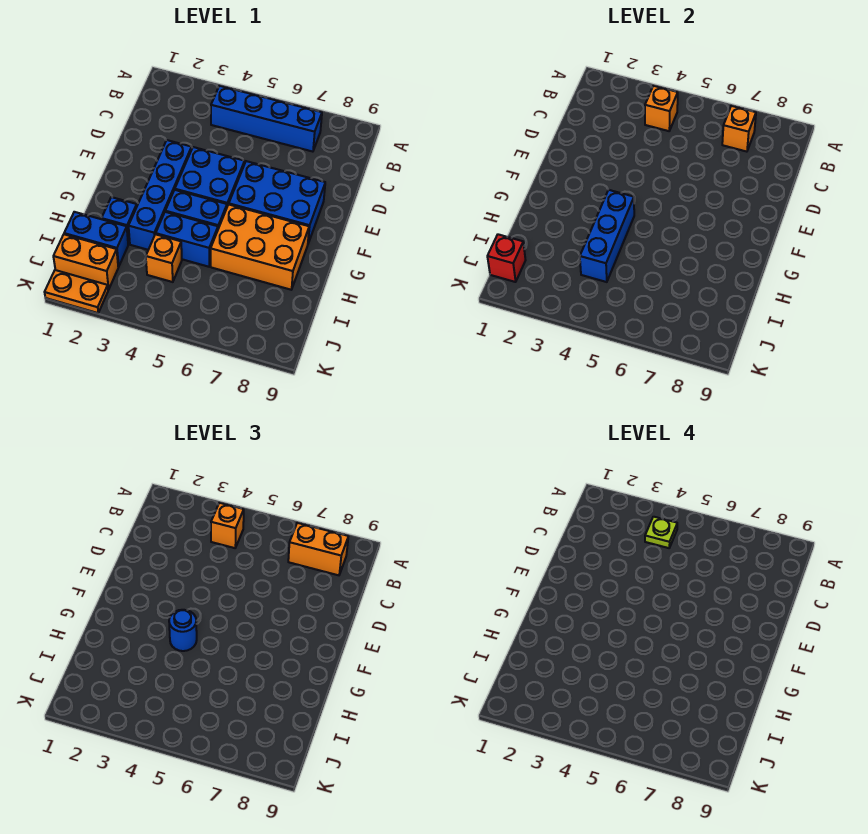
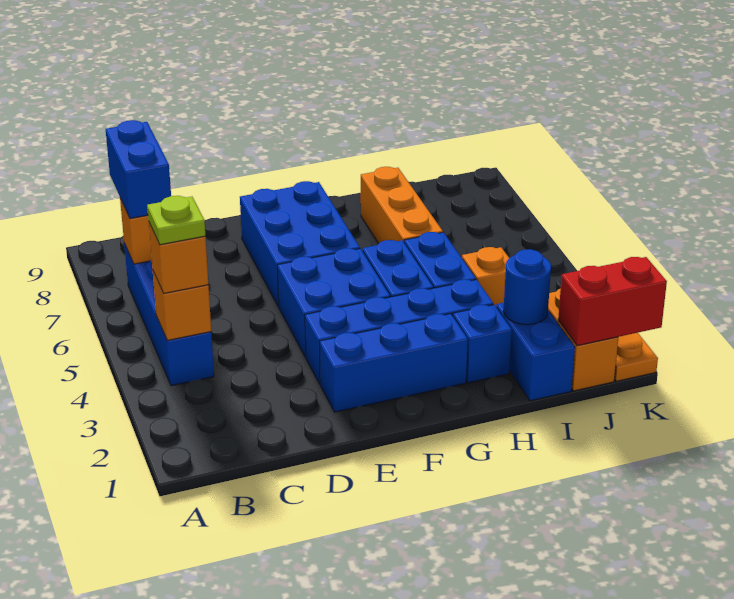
orange brick B7:B8 level 3 -> blue brick B7:B8 level 3
blue brick G4:I4 level 2 -> blue brick E2:G2 level 1
blue round brick G4 level 3 -> blue round brick I2 level 2
orange brick G6:H8 level 1 -> orange brick H6:H8 level 1
red brick J1 level 2 -> red brick J1:K1 level 2

